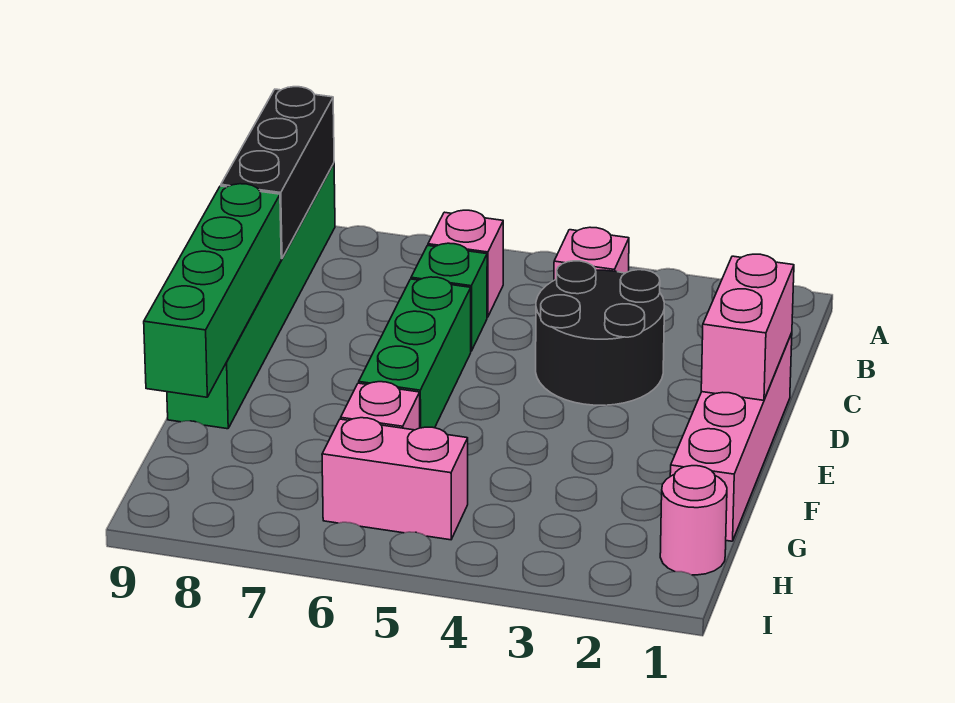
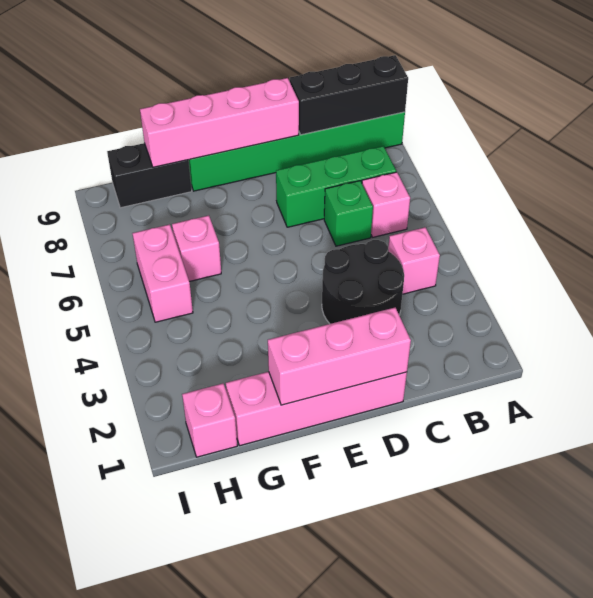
pink brick D1:E1 level 2 -> pink brick D1:F1 level 2
green brick D6:F6 level 1 -> green brick B7:D7 level 1
green brick D9:G9 level 2 -> pink brick D9:G9 level 2
none -> black brick G9:H9 level 1
pink round brick H1 level 1 -> pink brick H1 level 1

